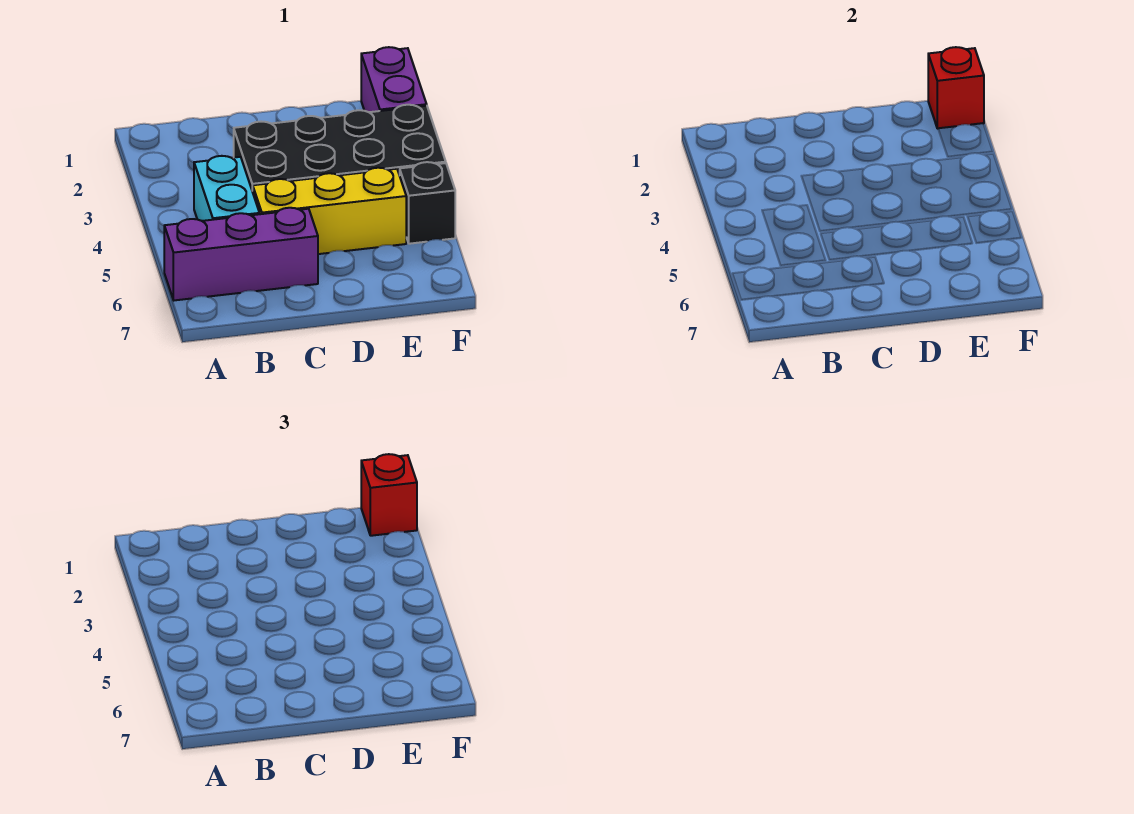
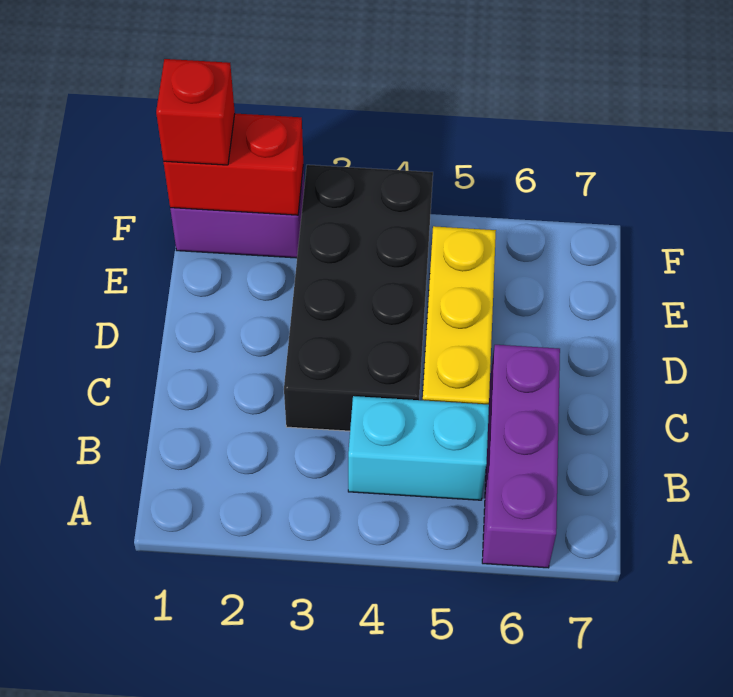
red brick F1 level 2 -> red brick F1:F2 level 2
black brick F5 level 1 -> none

